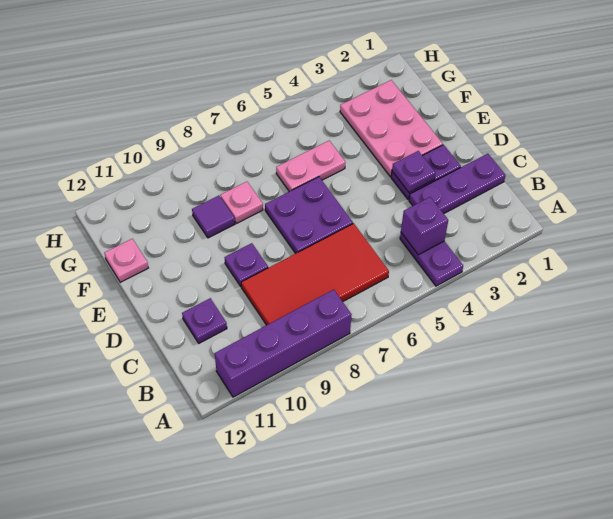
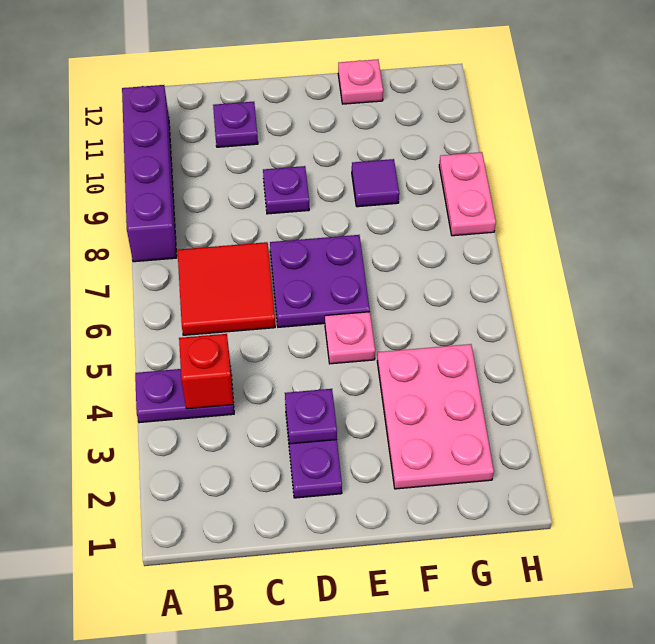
purple brick B4 level 2 -> red brick B4 level 2
red tile B6:C9 level 1 -> red tile B6:C7 level 1
purple plate C1:C3 level 1 -> none
pink plate E2:G3 level 1 -> pink plate F2:G4 level 1
pink plate F5:F6 level 1 -> pink plate H8:H9 level 1
pink plate F8 level 1 -> pink plate E5 level 1

